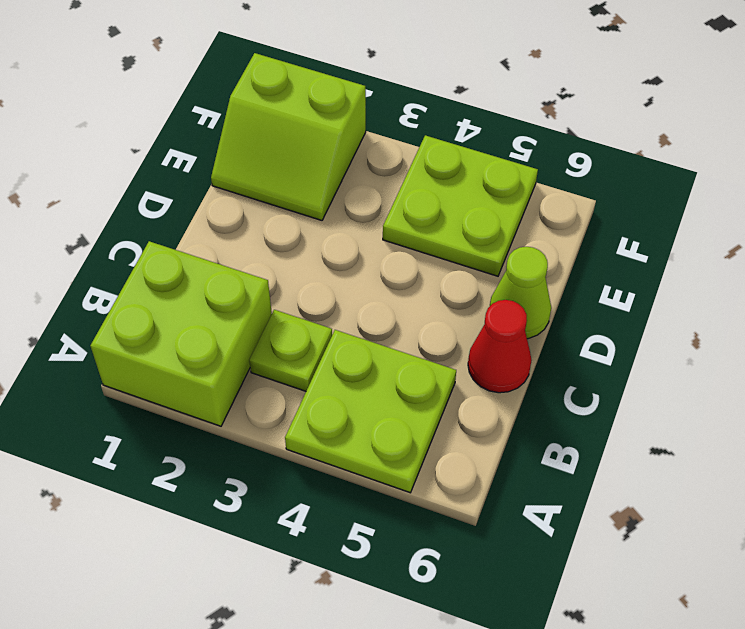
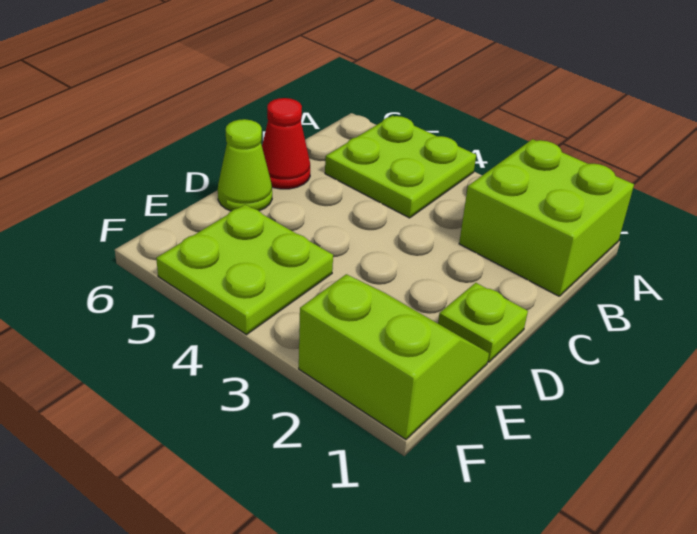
lime plate B3 level 1 -> lime plate D1 level 1

